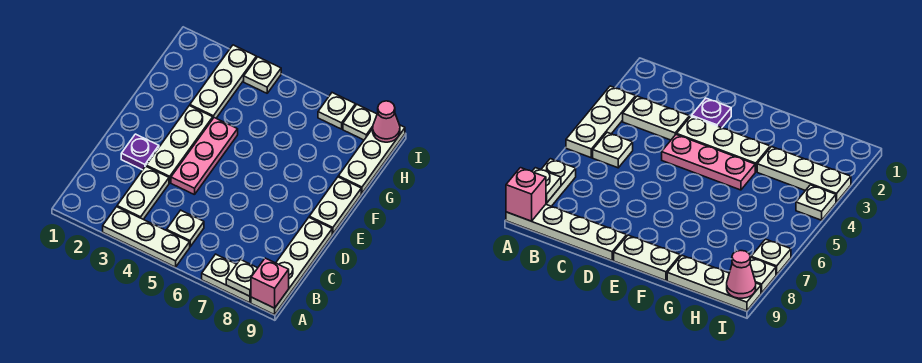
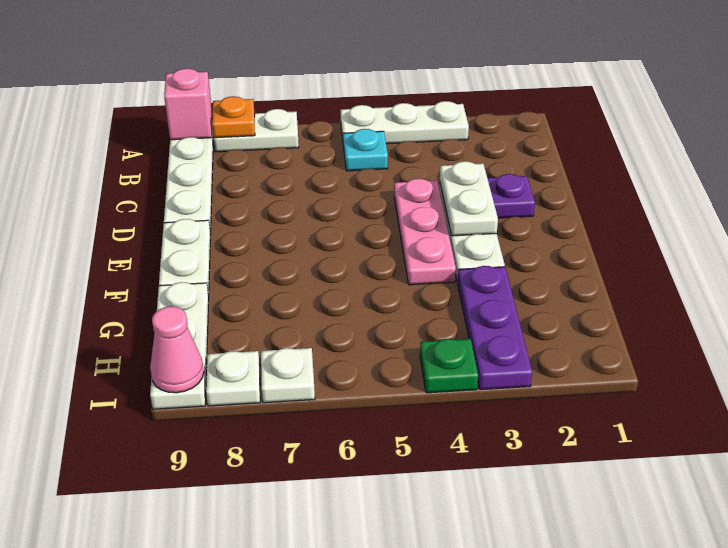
white plate A8 level 2 -> orange plate A8 level 2
white plate B3:C3 level 1 -> white plate D3:E3 level 2
white plate B5 level 1 -> cyan plate B5 level 1
white plate G3:I3 level 1 -> purple plate G3:I3 level 1
white plate I4 level 1 -> green plate I4 level 1

